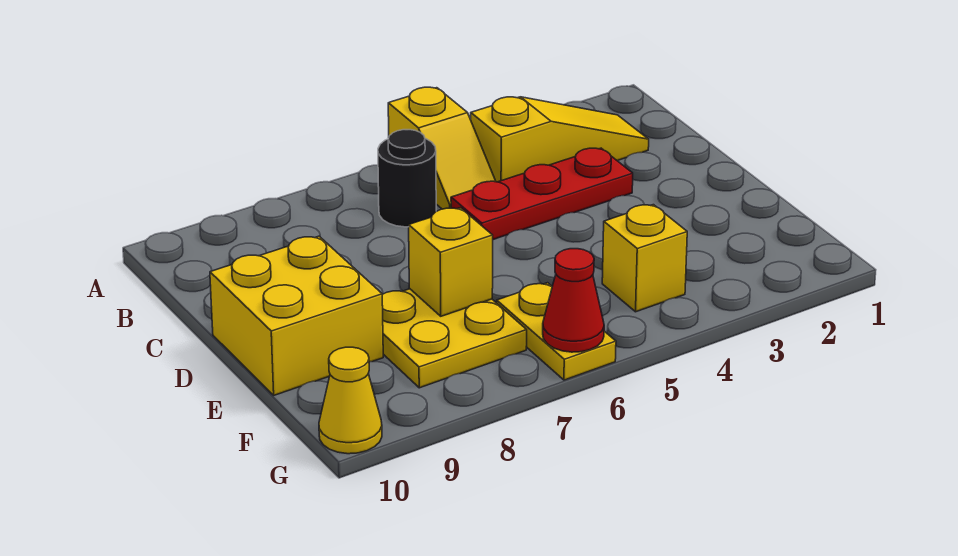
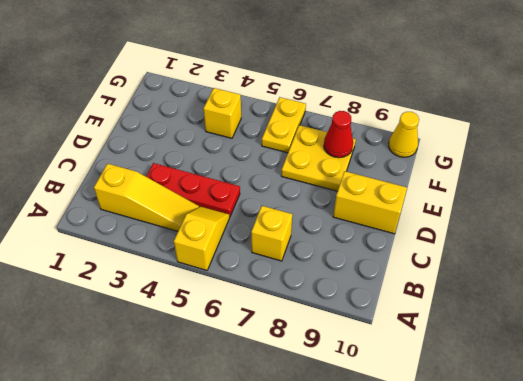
yellow slope B2:B4 level 1 top 4 -> yellow slope B2:B4 level 1 top 2
black round brick B6 level 1 -> none
yellow brick D9:E10 level 1 -> yellow brick D9:D10 level 1
yellow brick E7 level 2 -> yellow brick B7 level 1
red cone G6 level 2 -> red cone F8 level 2

